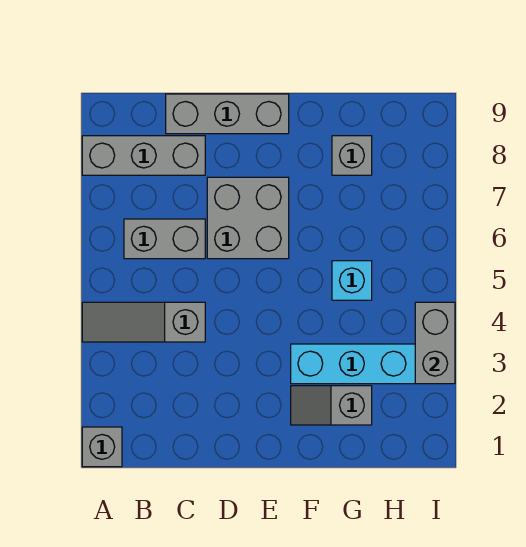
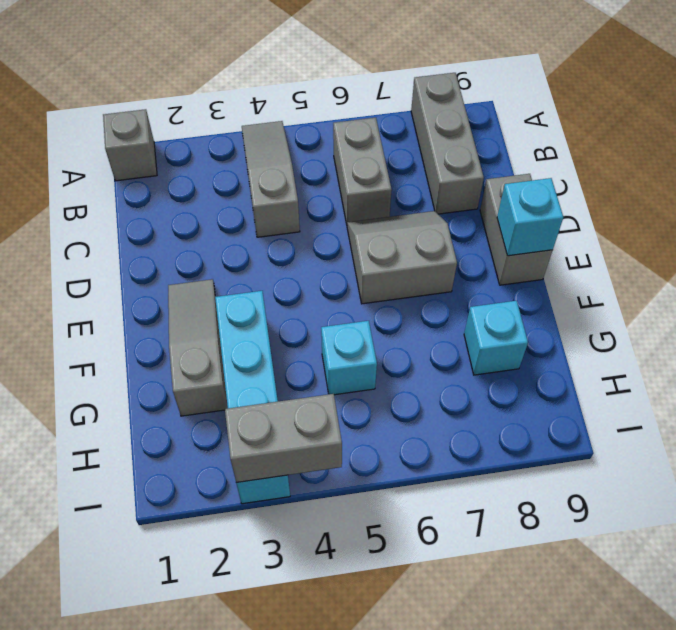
grey brick C9:E9 level 1 -> grey brick D9:E9 level 1
grey brick D6:E7 level 1 -> grey slope D6:E7 level 1 top E
none -> cyan brick E9 level 2
grey slope F2:G2 level 1 top G -> grey slope E2:G2 level 1 top G
grey brick G8 level 1 -> cyan brick G8 level 1

